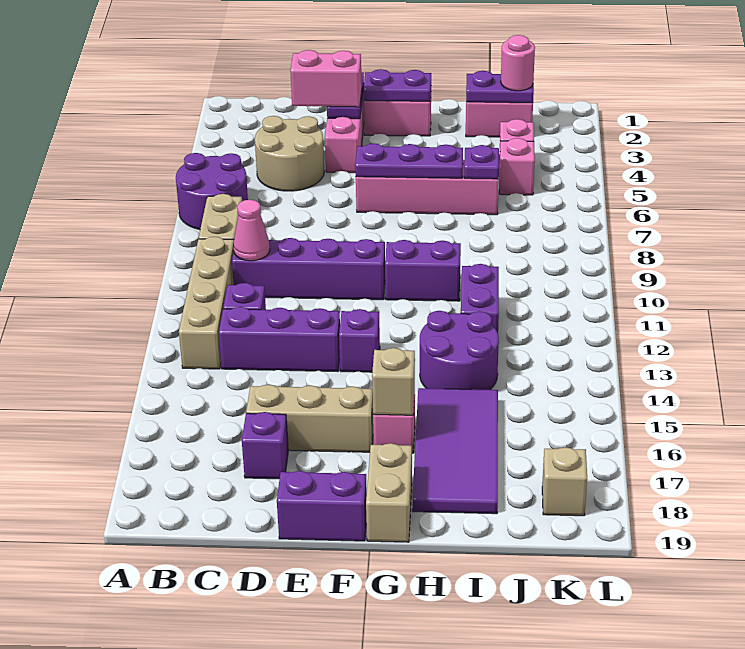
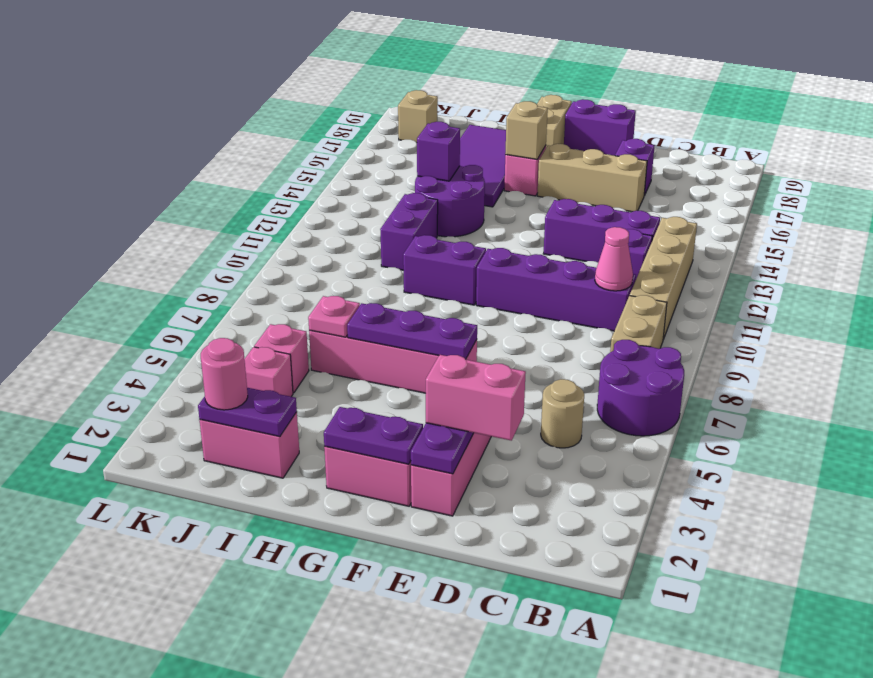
tan round brick C4:D5 level 1 -> tan round brick C5 level 1
purple brick F13 level 1 -> purple brick I14 level 2
purple plate I6 level 2 -> pink plate I6 level 2

